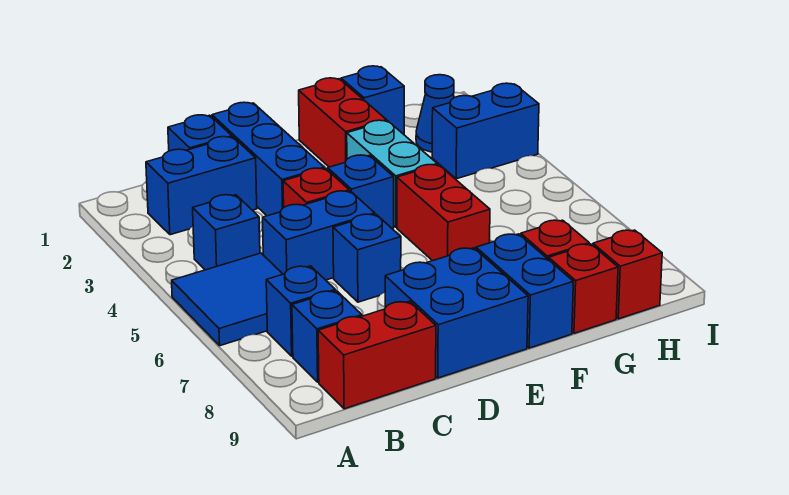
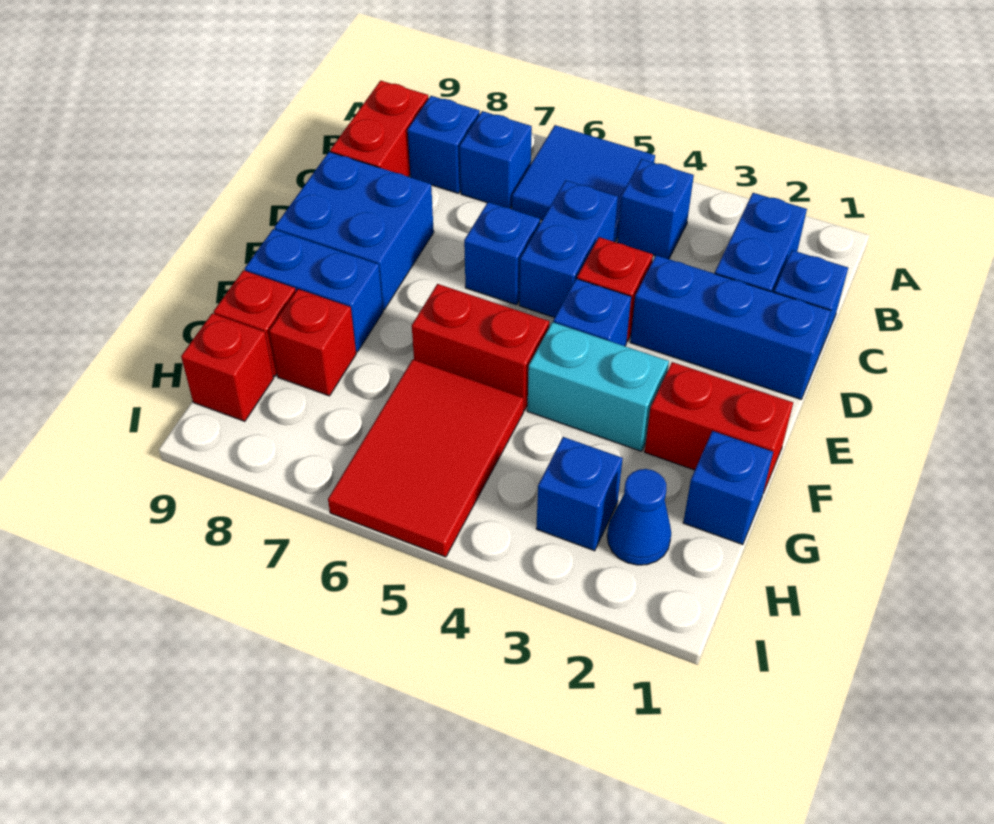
none -> red tile G5:I6 level 1
blue brick H3:I3 level 1 -> blue brick H3 level 1

